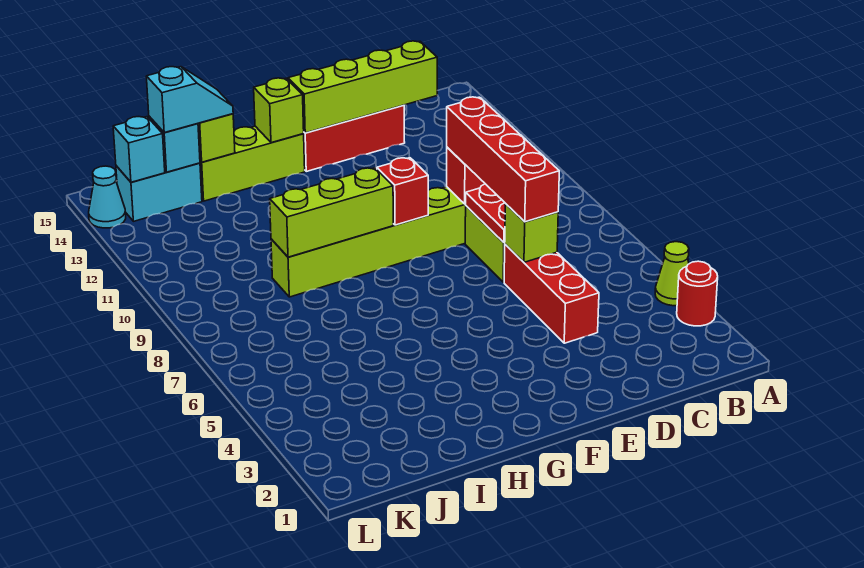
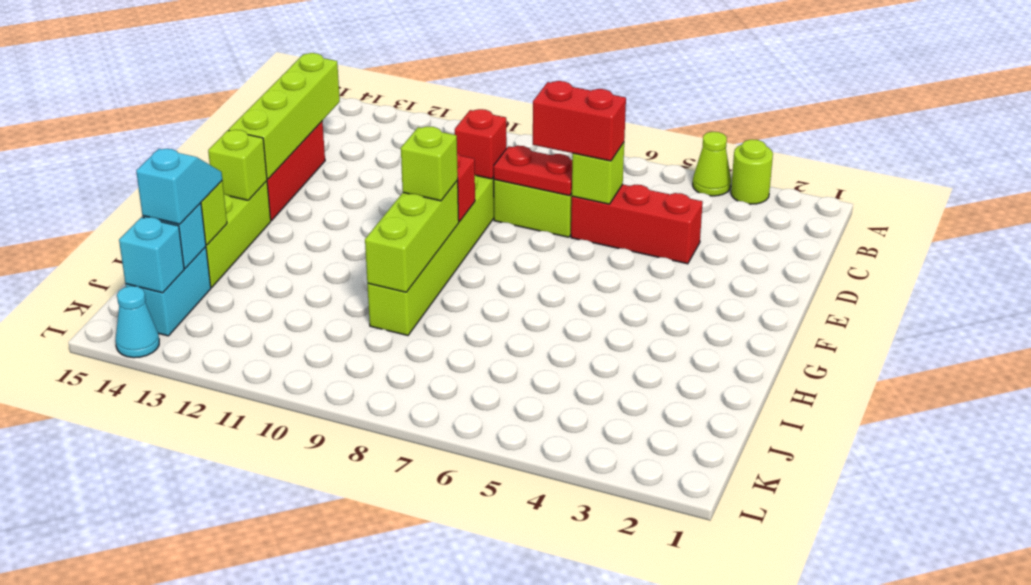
red round brick A3 level 1 -> lime round brick A3 level 1
red brick D6:D9 level 3 -> red brick D6:D7 level 3
none -> lime brick G9 level 3

